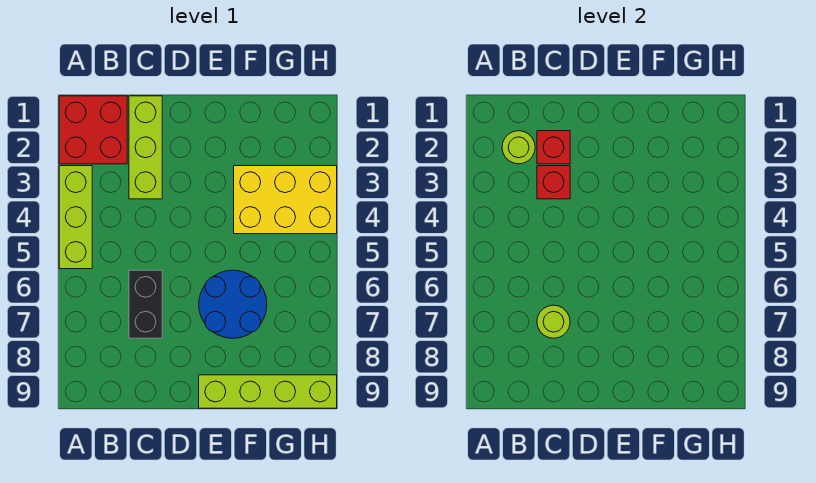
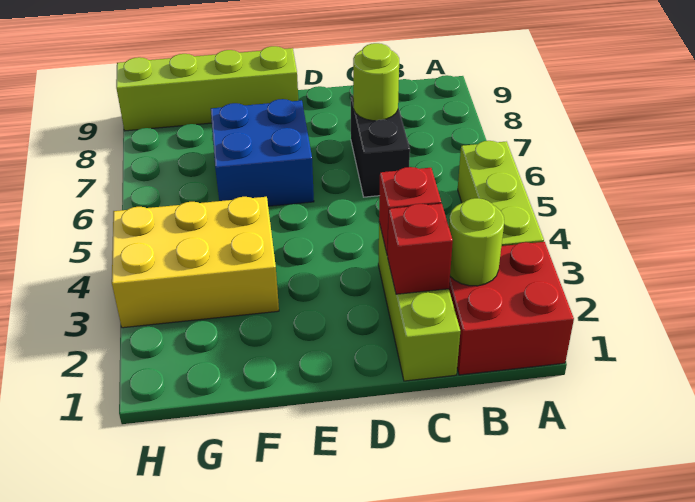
blue round brick E6:F7 level 1 -> blue brick E6:F7 level 1

